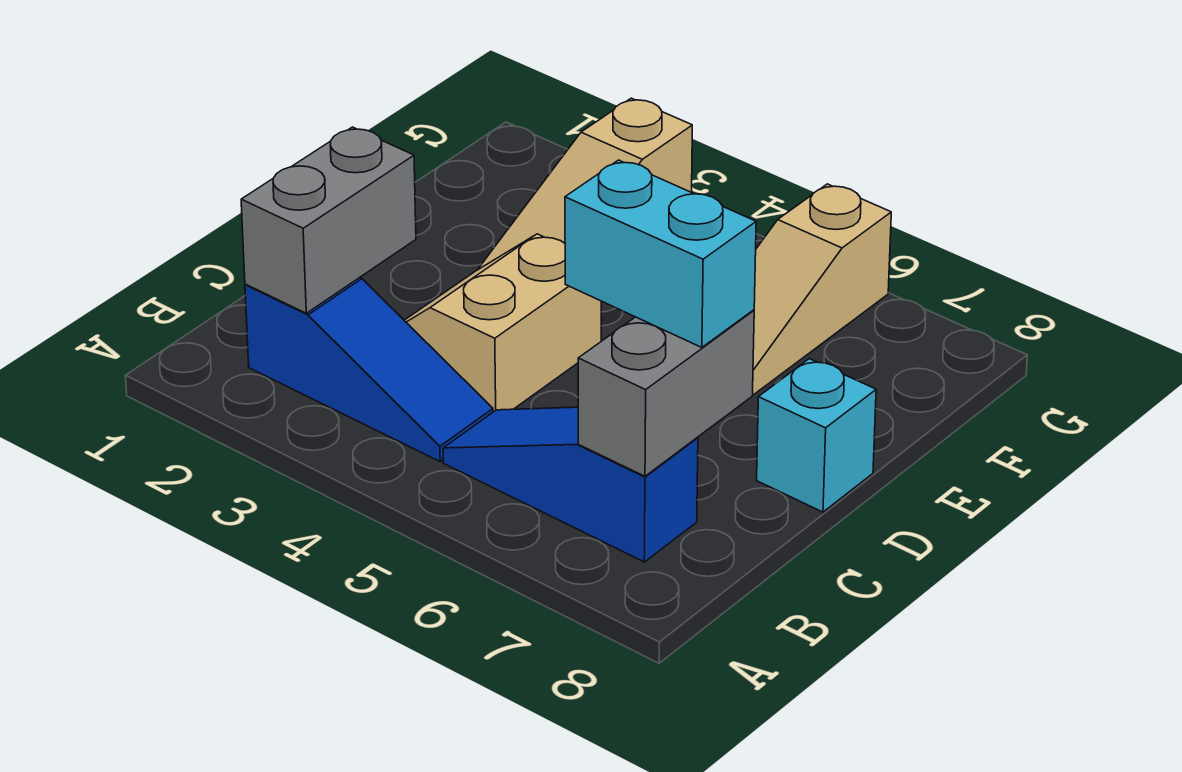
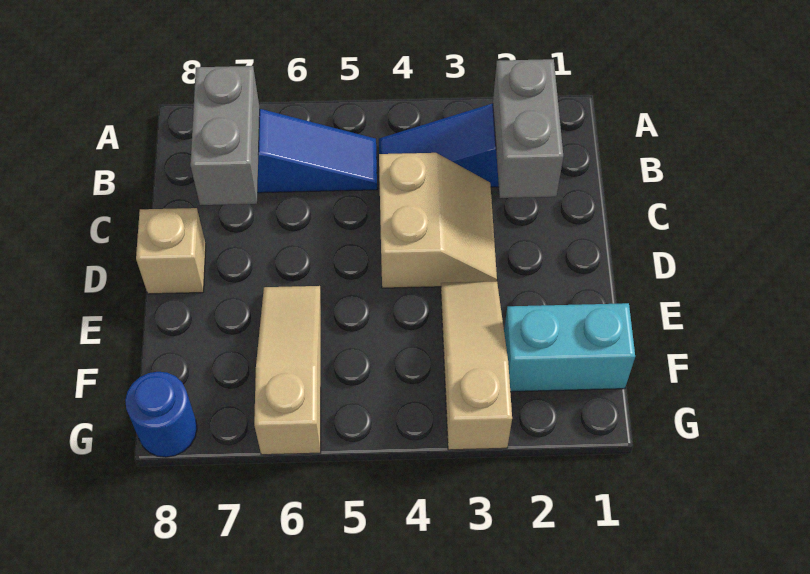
cyan brick C6:C7 level 3 -> cyan brick F1:F2 level 1
cyan brick D8 level 1 -> tan brick D8 level 1
none -> blue round brick G8 level 1

